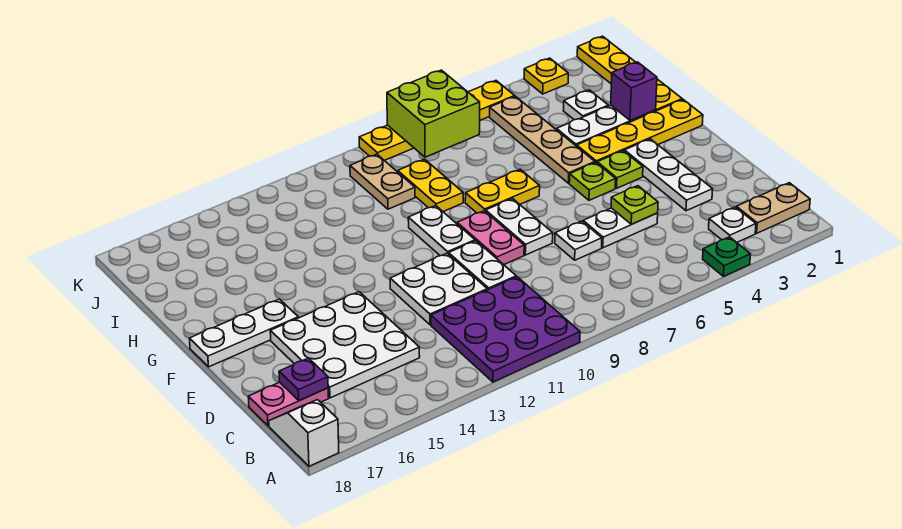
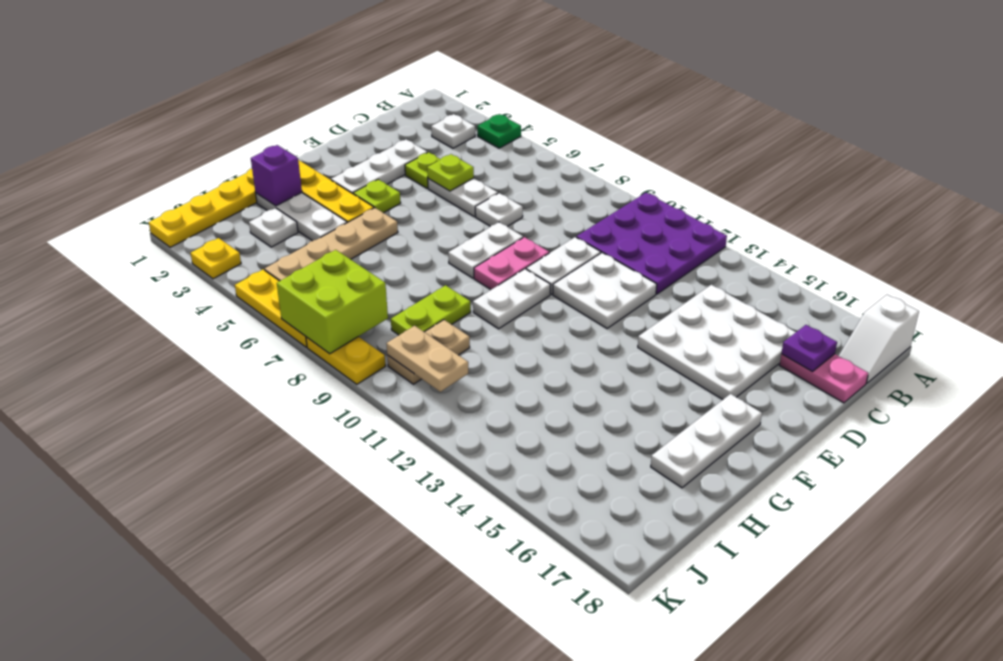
tan plate B1:B2 level 1 -> tan plate J10:J11 level 2
lime plate F5 level 1 -> lime plate D4 level 1
white plate F16:F18 level 1 -> white plate F17:H17 level 1
yellow plate G7:G8 level 1 -> none
yellow plate H9:I9 level 1 -> lime plate H9:I9 level 1

